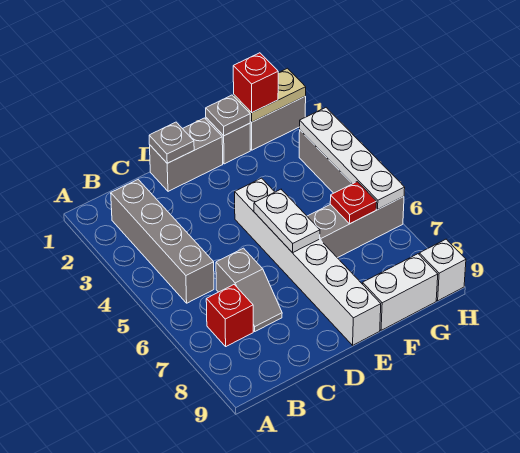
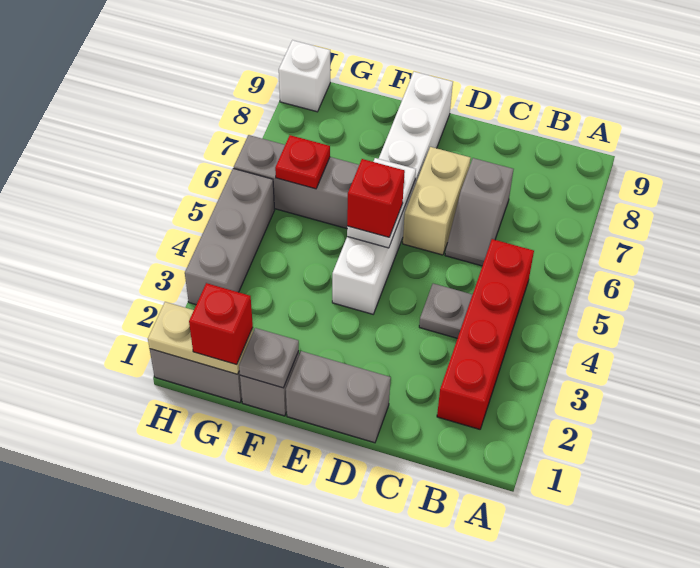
grey brick B2:B5 level 1 -> red brick B2:B5 level 1
red brick B7 level 1 -> red brick E5 level 3
grey slope C6:C7 level 1 top 6 -> grey slope C6:C7 level 1 top 7
grey plate D1 level 2 -> grey plate C4 level 1
none -> tan brick D6:D7 level 1
white brick F9:G9 level 1 -> none
white plate H3:H6 level 2 -> none

